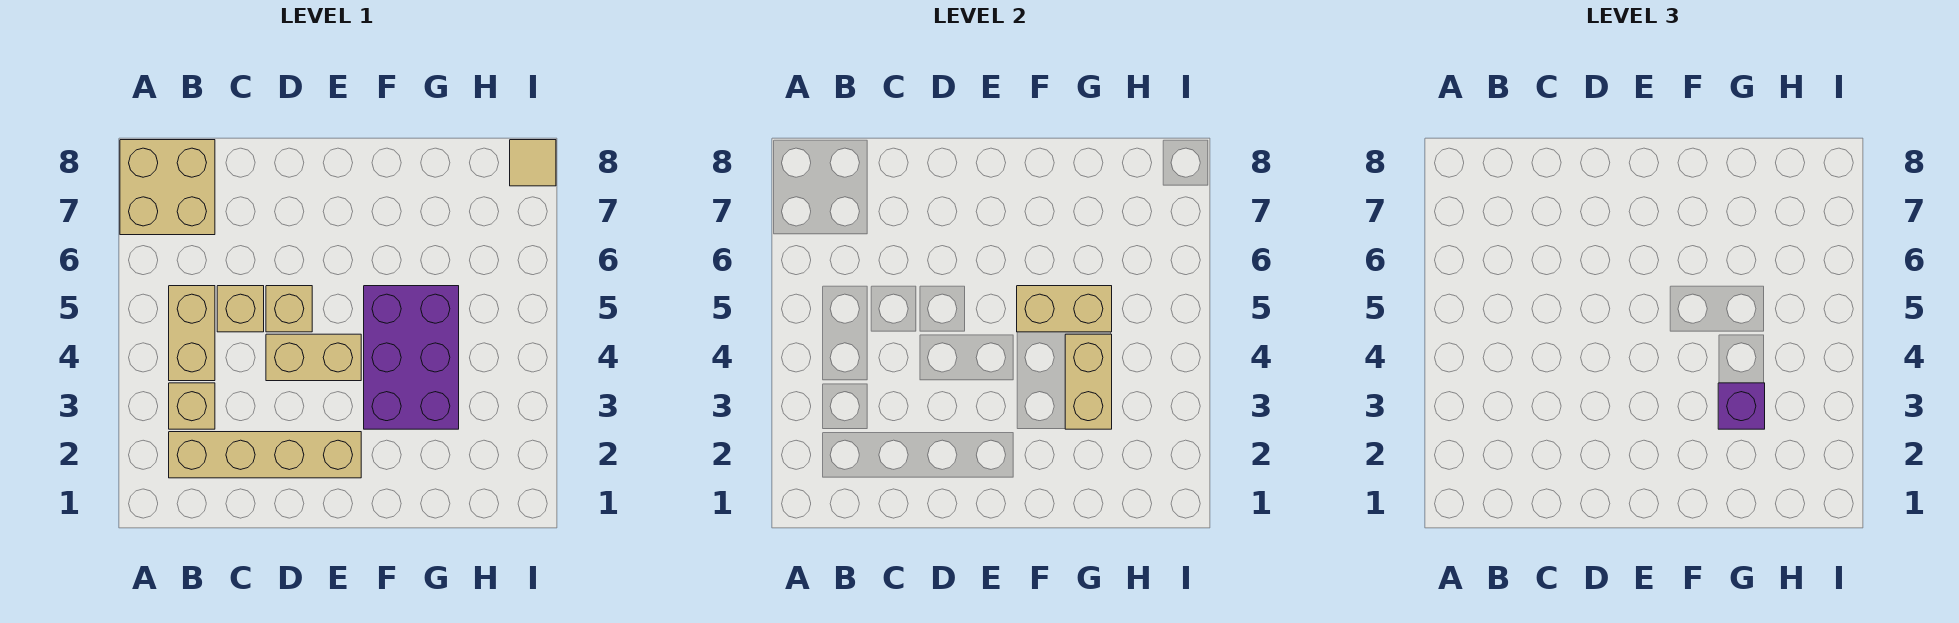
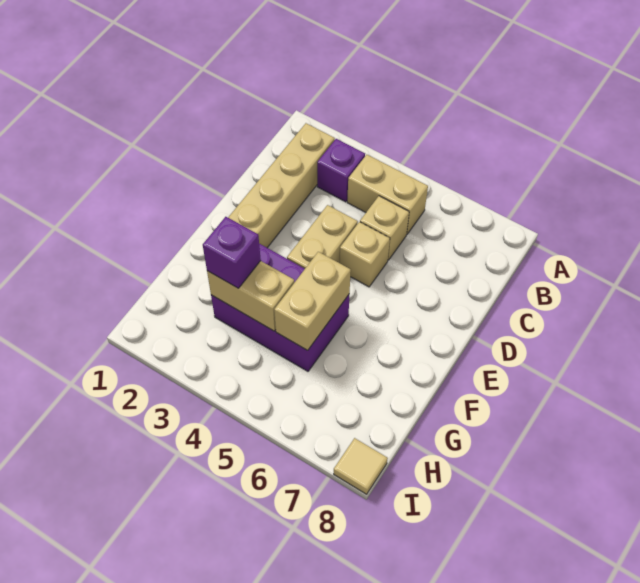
tan brick A7:B8 level 1 -> none
tan brick B3 level 1 -> purple brick B3 level 1

